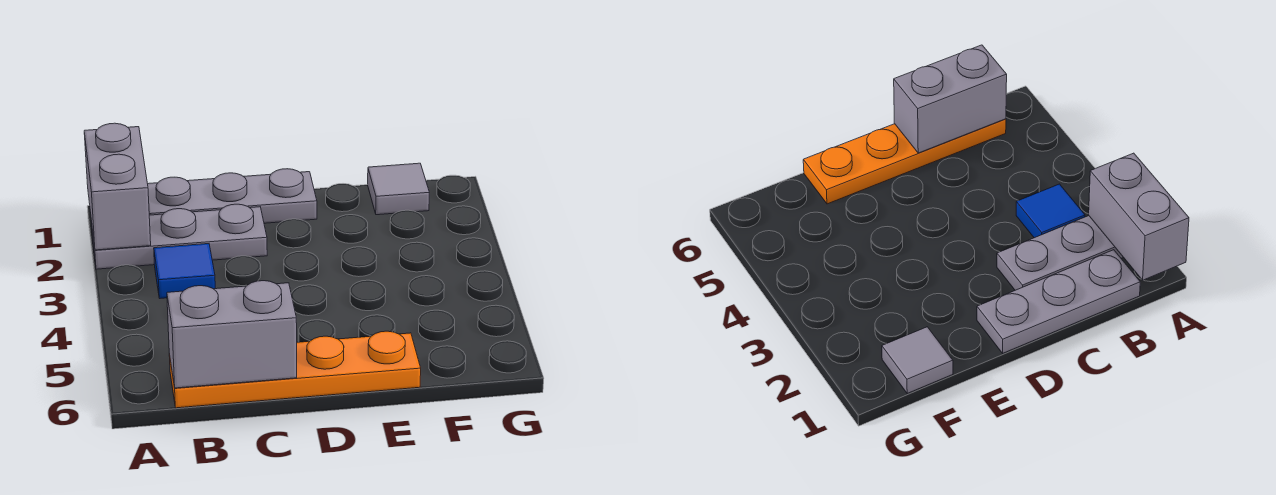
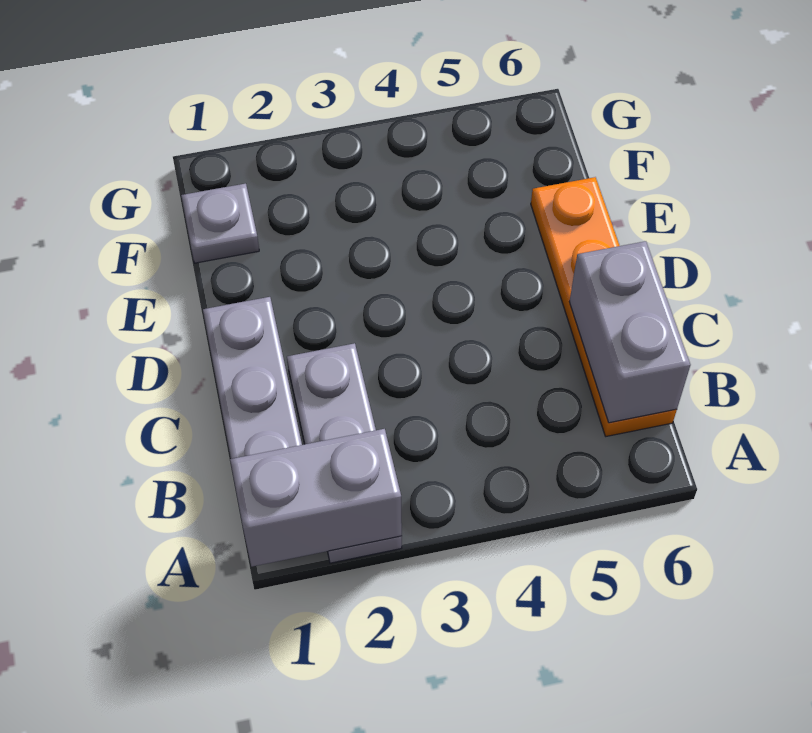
blue tile B3 level 1 -> none
grey tile F1 level 1 -> grey plate F1 level 1

